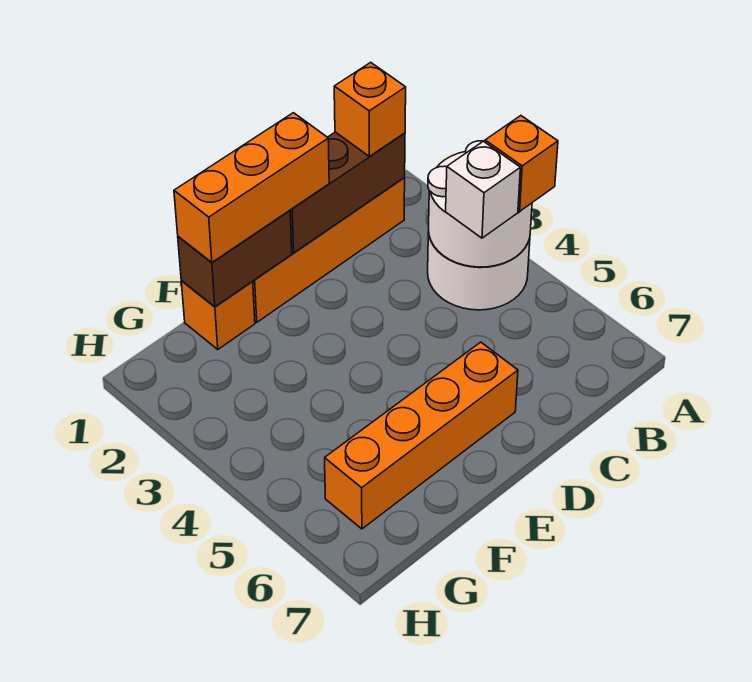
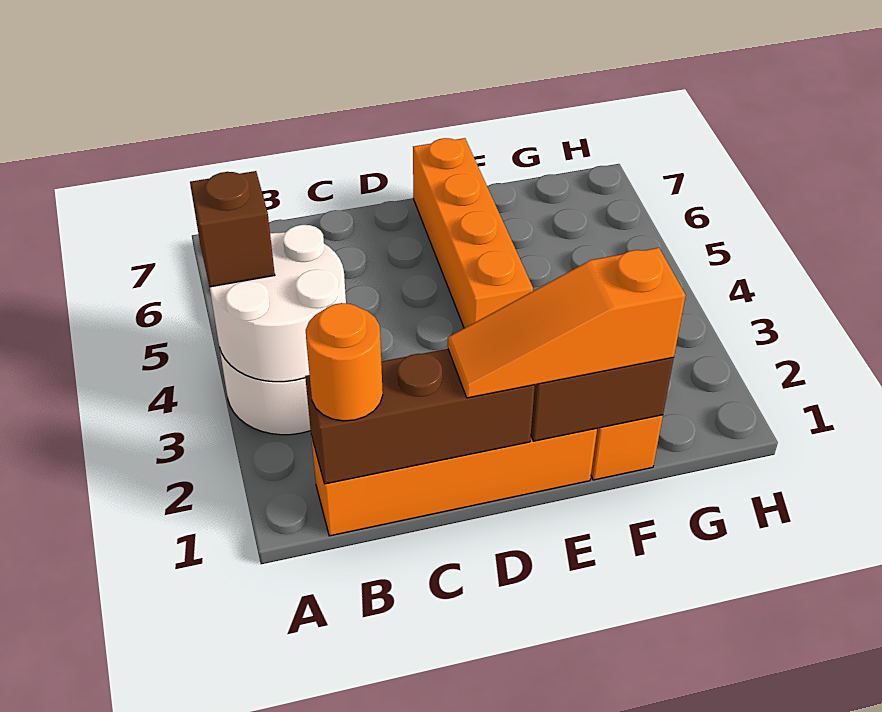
orange brick A4 level 3 -> brown brick A4 level 3
orange brick B1 level 3 -> orange round brick B1 level 3
white brick B4 level 3 -> none
orange brick D1:F1 level 3 -> orange slope D1:F1 level 3 top F
orange brick D6:G6 level 1 -> orange brick E4:E7 level 1

